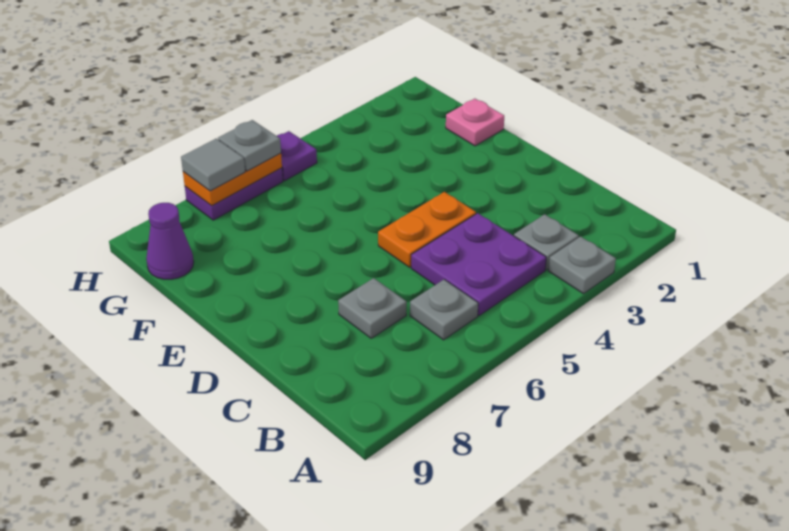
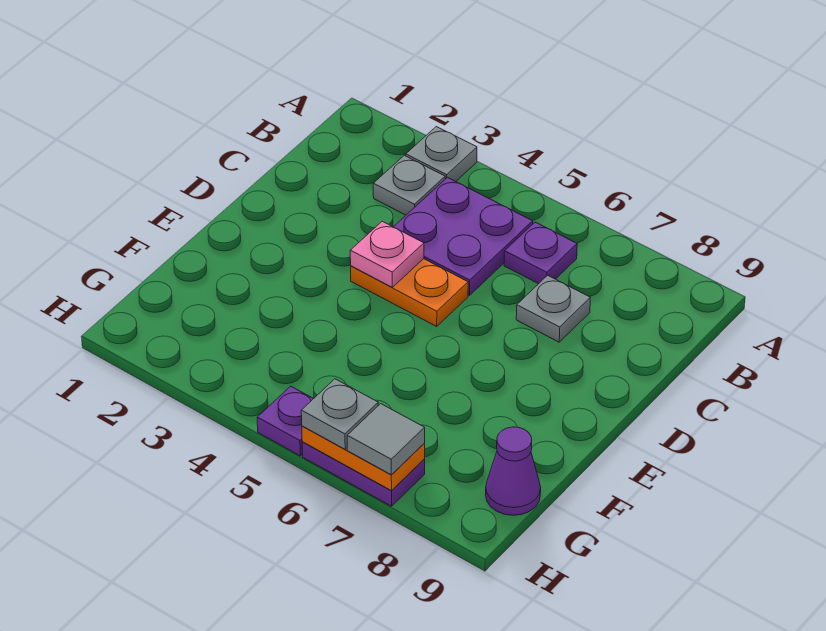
grey plate B6 level 1 -> purple plate B6 level 1
pink plate F1 level 1 -> pink plate D4 level 2

